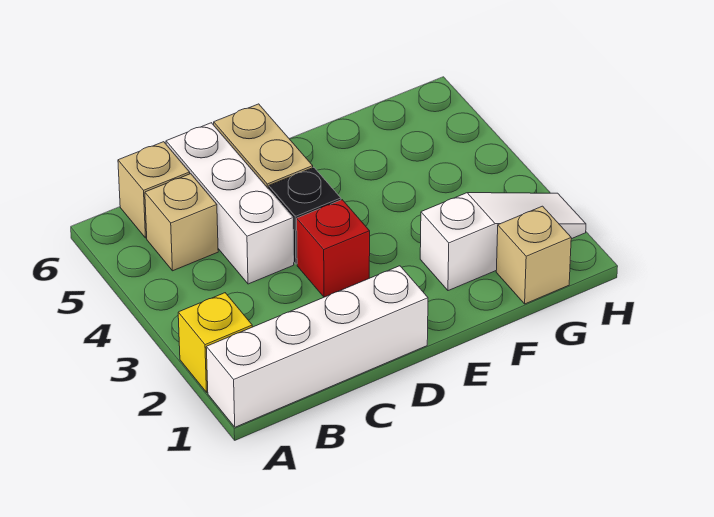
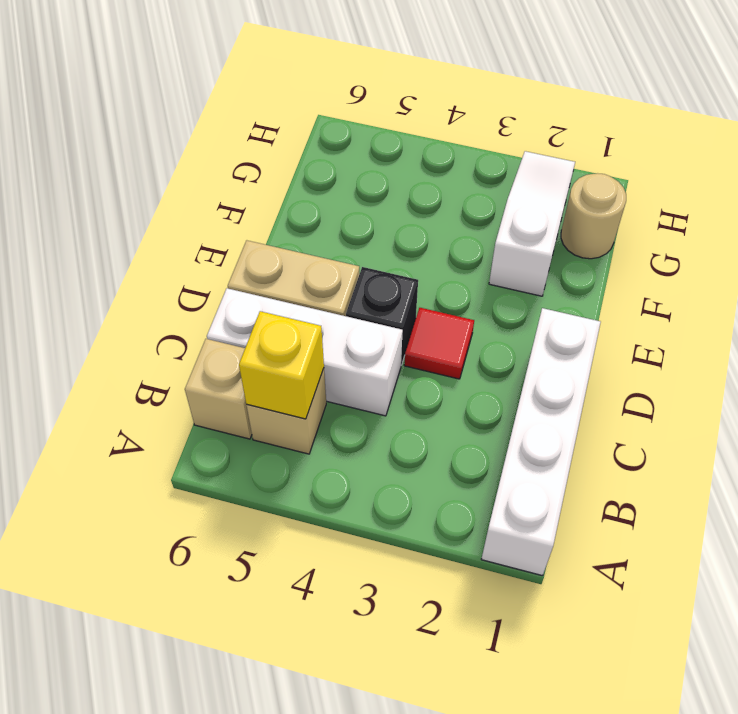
yellow brick A2 level 1 -> yellow brick B5 level 2
red brick D3 level 1 -> red tile D3 level 1
tan brick G1 level 1 -> tan round brick G1 level 1

